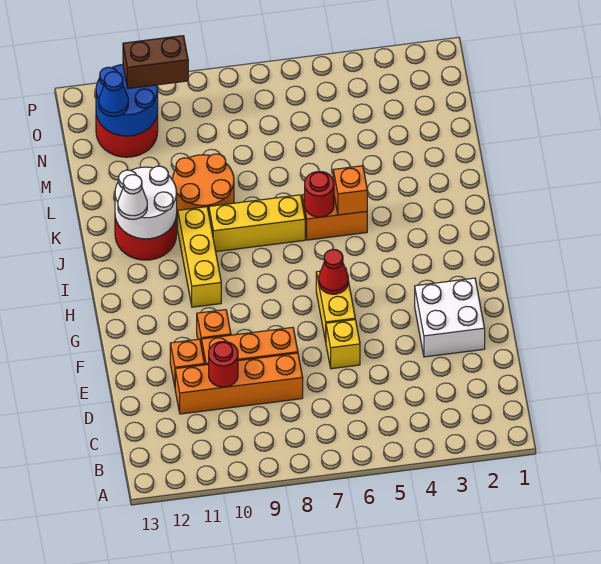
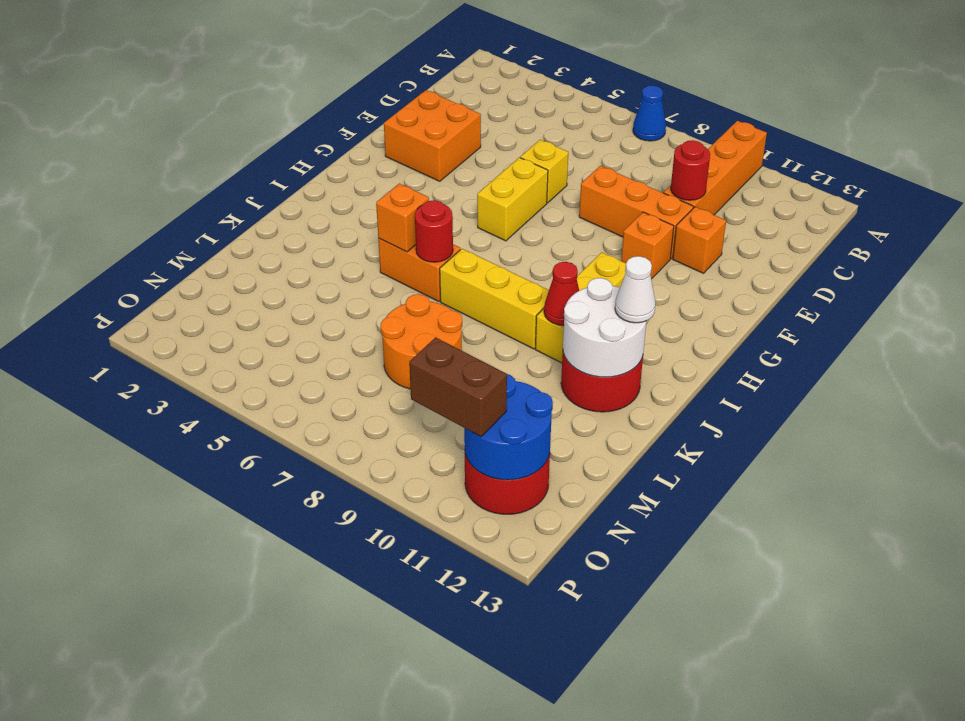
orange brick D8:D11 level 1 -> orange brick A10:D10 level 1
white brick E2:F3 level 1 -> orange brick E2:F3 level 1
red cone G6 level 2 -> red cone J10 level 2
orange round brick K9:L10 level 1 -> orange round brick L7:M8 level 1
blue cone N12 level 3 -> blue cone A7 level 1

